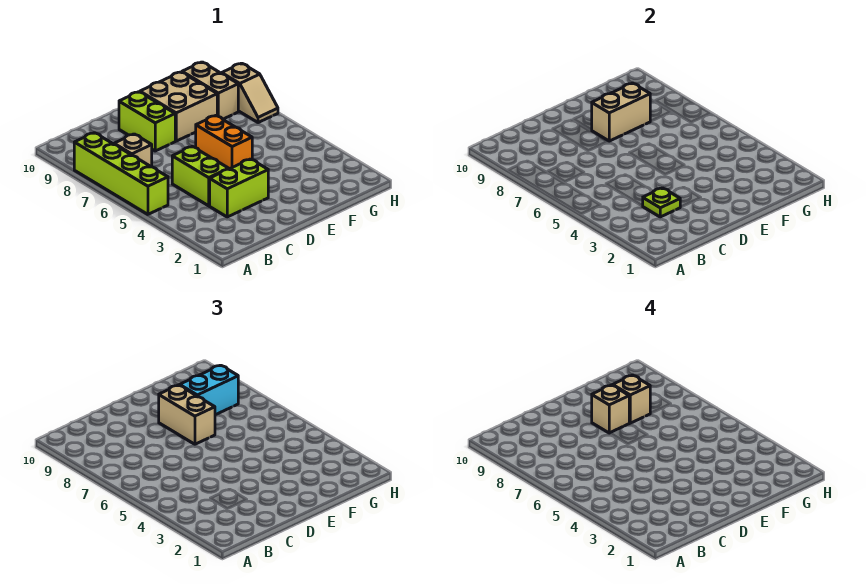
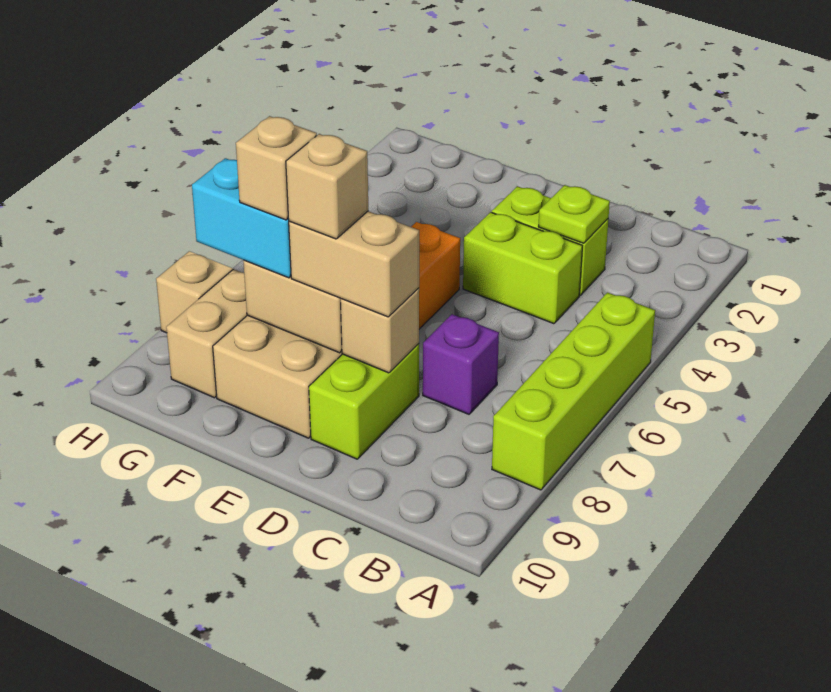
tan brick B7 level 1 -> tan brick D8 level 2
lime brick C4:C5 level 1 -> lime brick C4:D4 level 1
none -> purple brick C7 level 1
tan brick E7:E8 level 3 -> tan brick D8:E8 level 3

